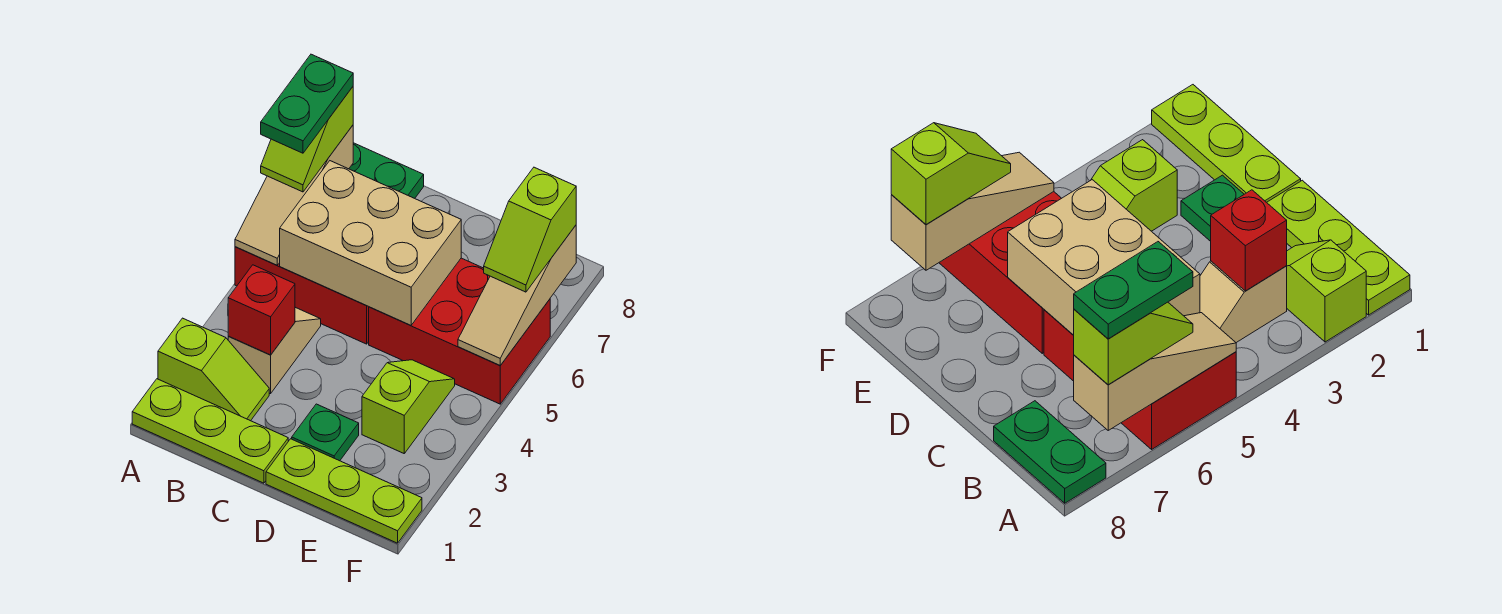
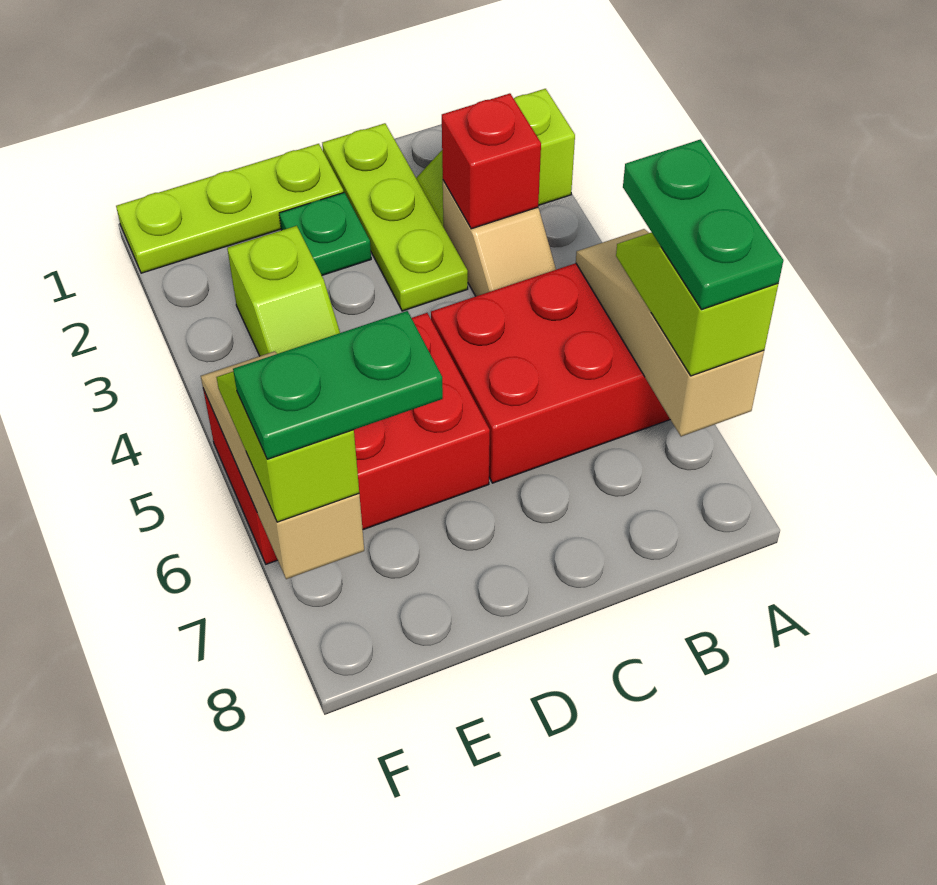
lime plate A1:C1 level 1 -> lime plate C1:C3 level 1
green plate A8:B8 level 1 -> green plate E7:F7 level 4
tan brick B5:D6 level 2 -> none

